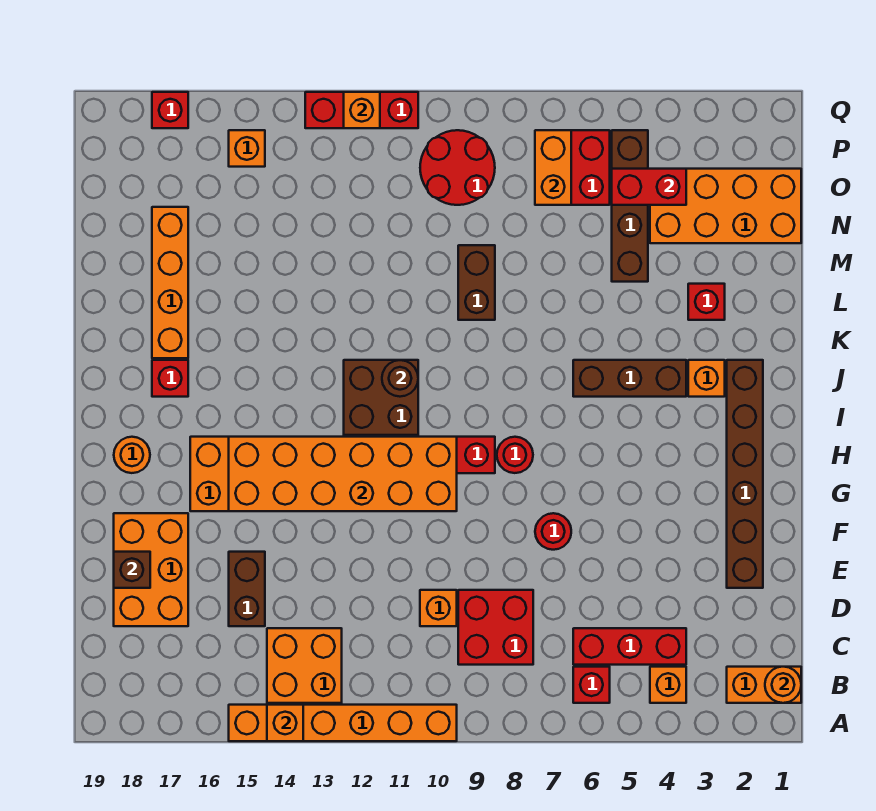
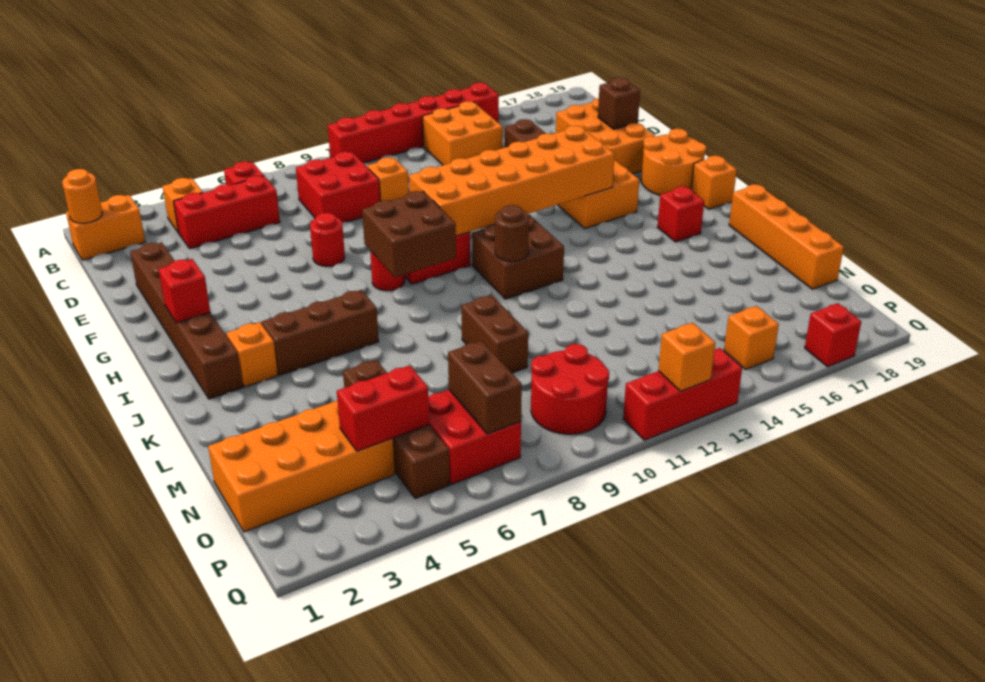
orange brick A10:A15 level 1 -> red brick A10:A15 level 1
orange brick A14 level 2 -> orange brick I19 level 1
none -> brown brick H8:I9 level 2
orange round brick H18 level 1 -> orange round brick G18:H19 level 1
orange brick K17:N17 level 1 -> orange brick K19:N19 level 1
red brick L3 level 1 -> red brick H2 level 2
orange brick O7:P7 level 2 -> brown brick O7:P7 level 2

